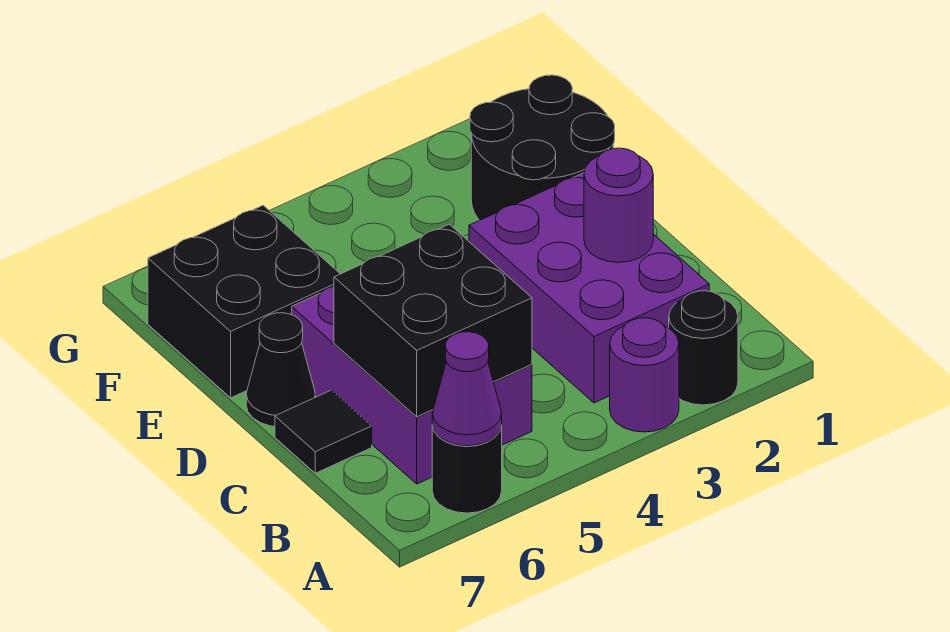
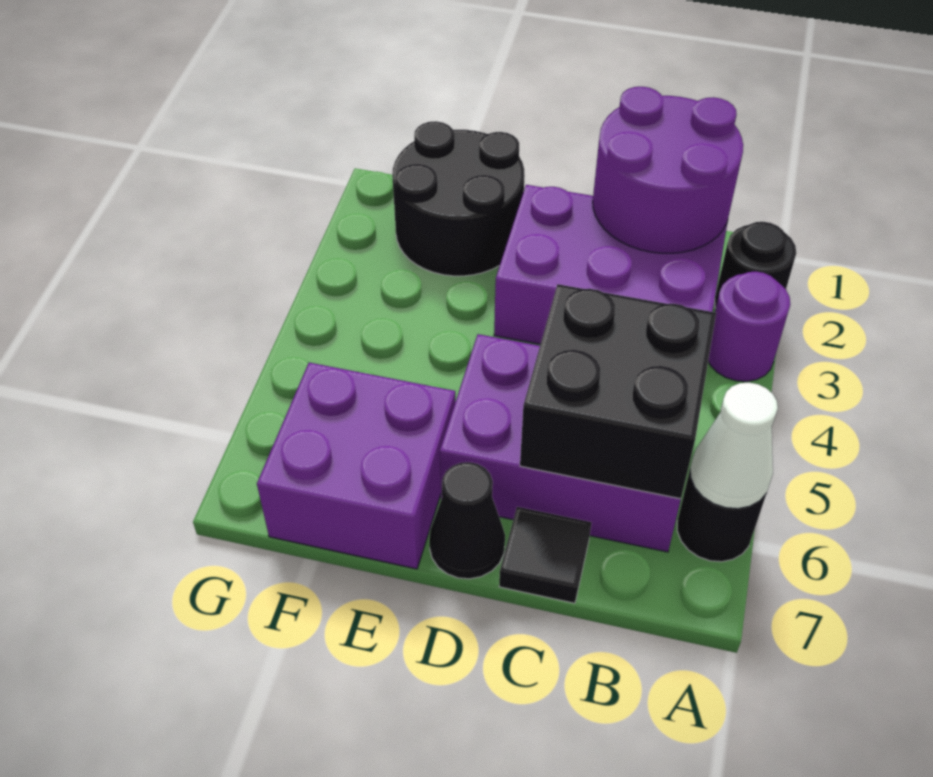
purple cone A6 level 2 -> white cone A6 level 2
purple round brick C2 level 2 -> purple round brick B1:C2 level 2
black brick E6:F7 level 1 -> purple brick E6:F7 level 1

